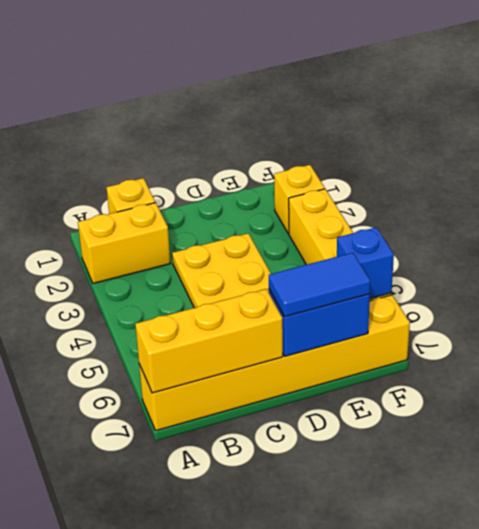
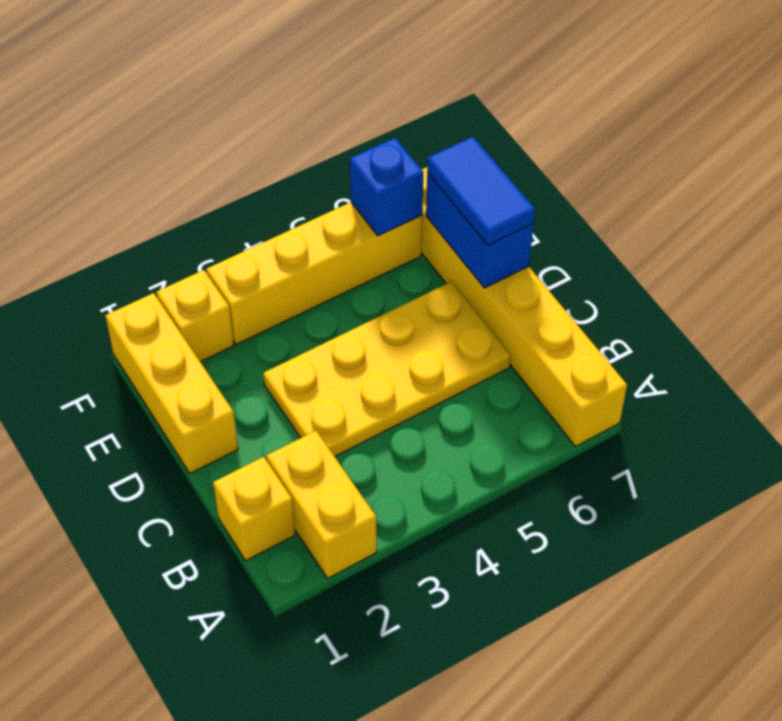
yellow brick A7:C7 level 2 -> yellow brick D1:F1 level 1

